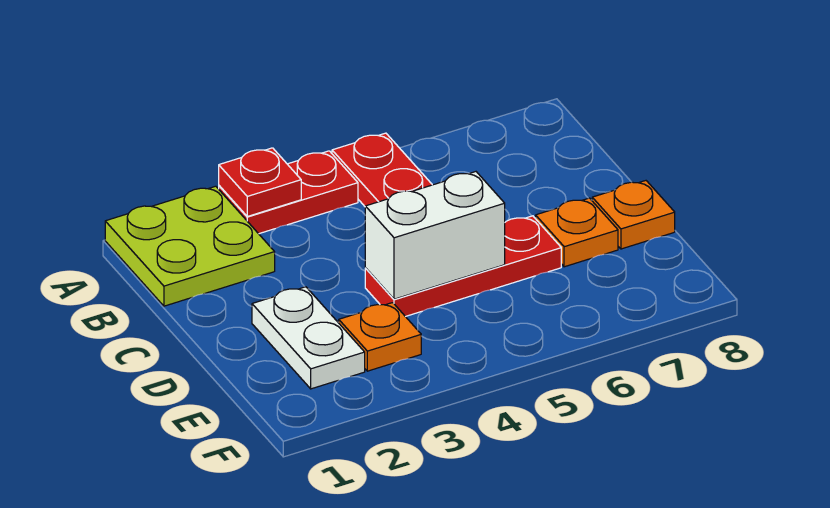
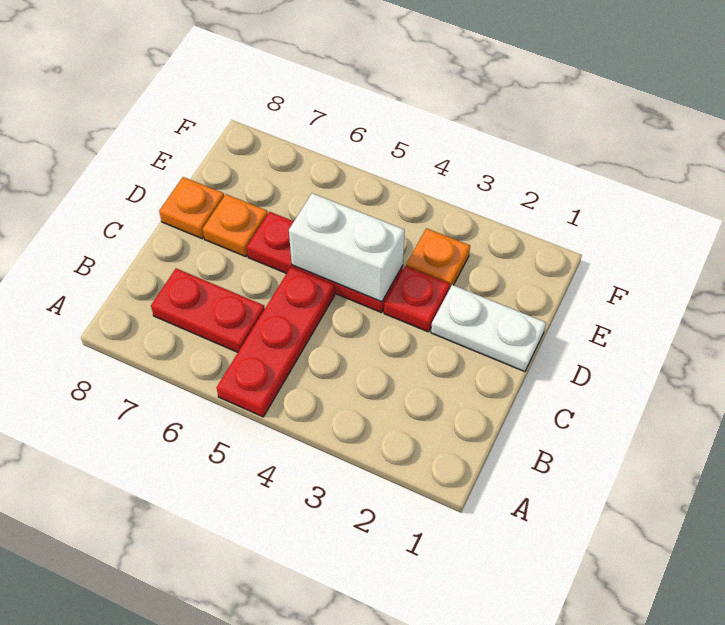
lime plate A1:B2 level 1 -> none
red plate A3:A4 level 1 -> red plate B6:B7 level 1
red plate A3 level 2 -> red plate D3 level 1
white plate D2:E2 level 1 -> white plate D1:D2 level 1

